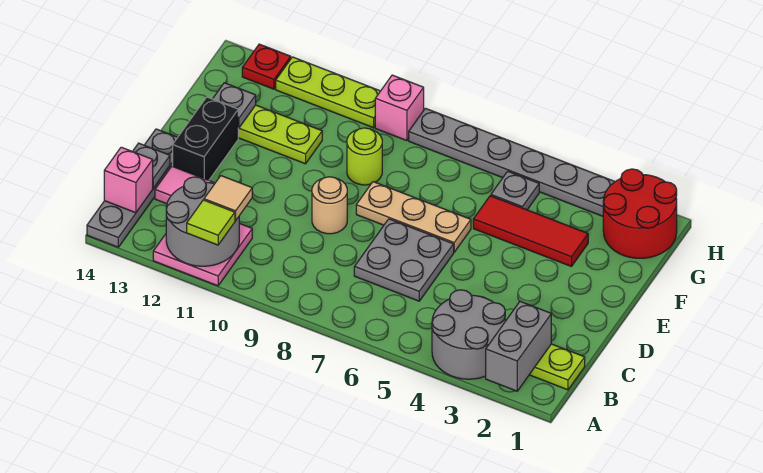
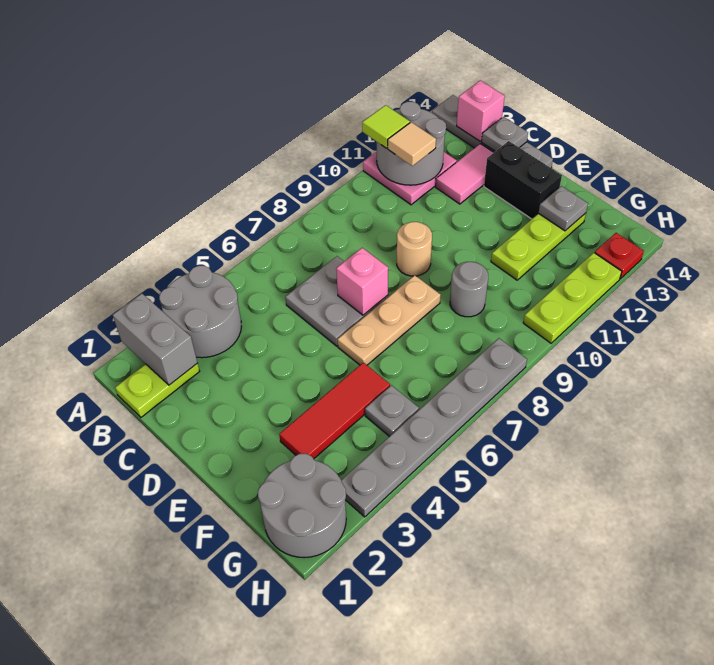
lime round brick F9 level 1 -> grey round brick F9 level 1
red round brick G1:H2 level 1 -> grey round brick G1:H2 level 1
pink brick H9 level 1 -> pink brick D7 level 2

